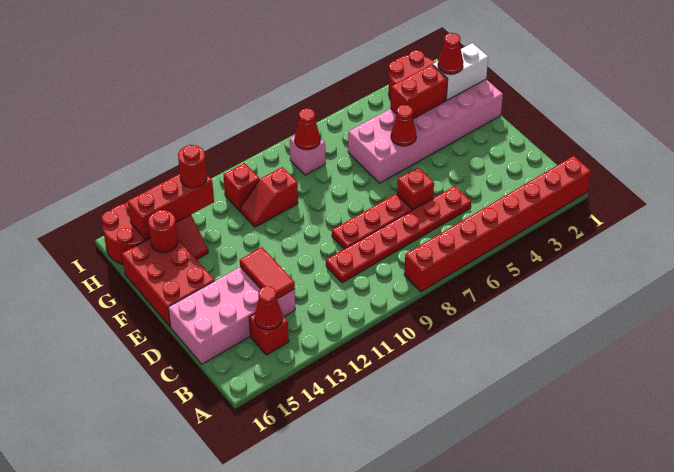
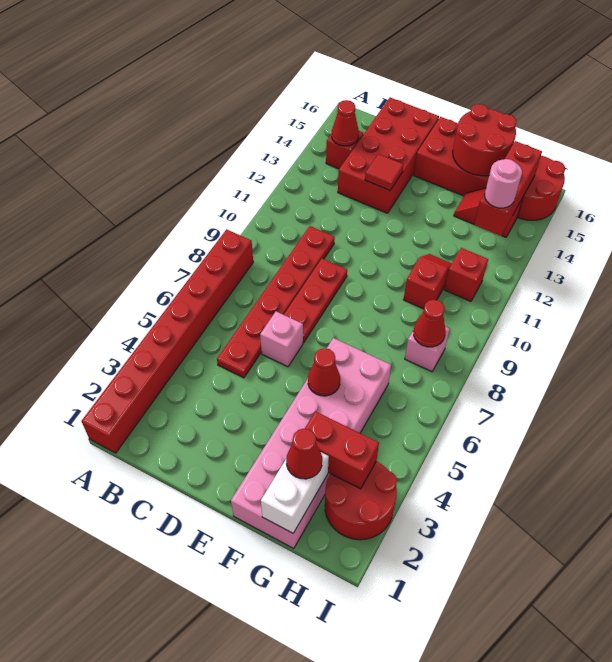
pink brick C13:D16 level 1 -> red brick C13:D16 level 1
red tile C13:D13 level 2 -> red tile D13 level 2
red brick D6 level 1 -> pink brick D6 level 1
red brick G3:G4 level 2 -> red brick G3:H3 level 2
red round brick G15 level 2 -> red round brick F15:G16 level 2
red round brick H13 level 3 -> pink round brick H13 level 3

